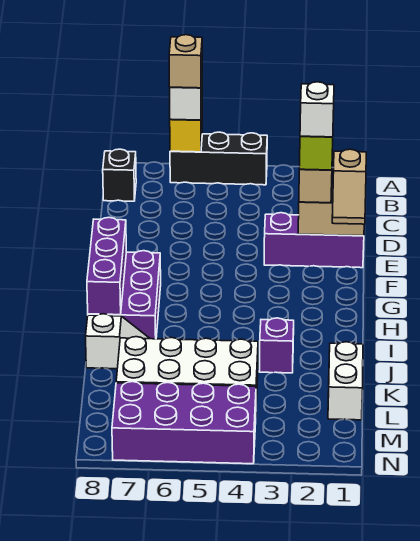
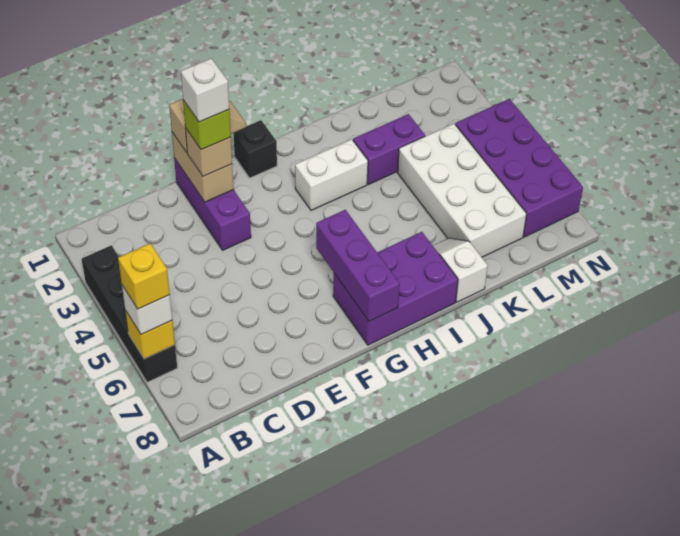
black brick A4:A6 level 1 -> black brick A3:A6 level 1
tan brick A6 level 4 -> yellow brick A6 level 4
black brick B8 level 1 -> black brick G1 level 1
purple brick G8:I8 level 2 -> purple brick G6:G8 level 2
purple brick J3 level 1 -> purple brick J3:K3 level 1
white brick K1:L1 level 1 -> white brick H3:I3 level 1

